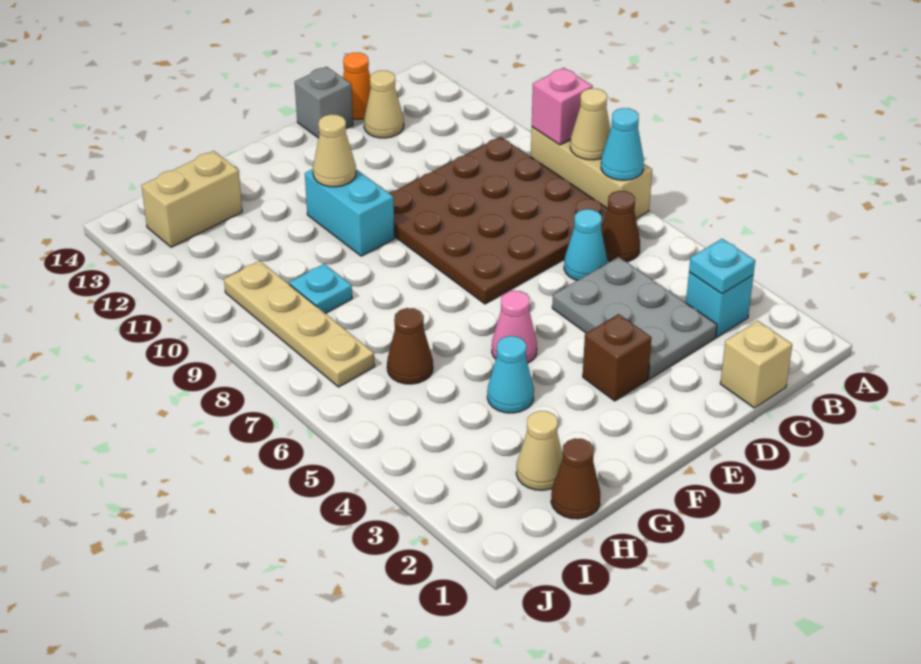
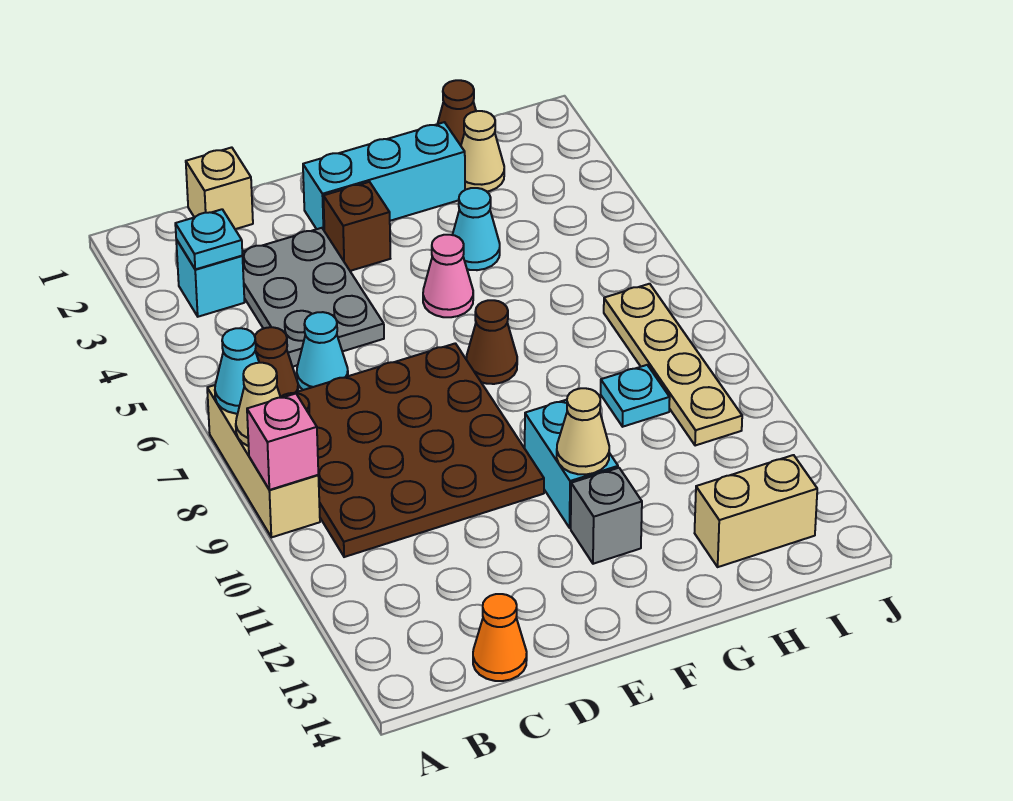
tan cone C13 level 1 -> none
grey brick D14 level 1 -> grey brick F12 level 1
none -> cyan brick E2:G2 level 1
brown cone H6 level 1 -> brown cone F7 level 1

